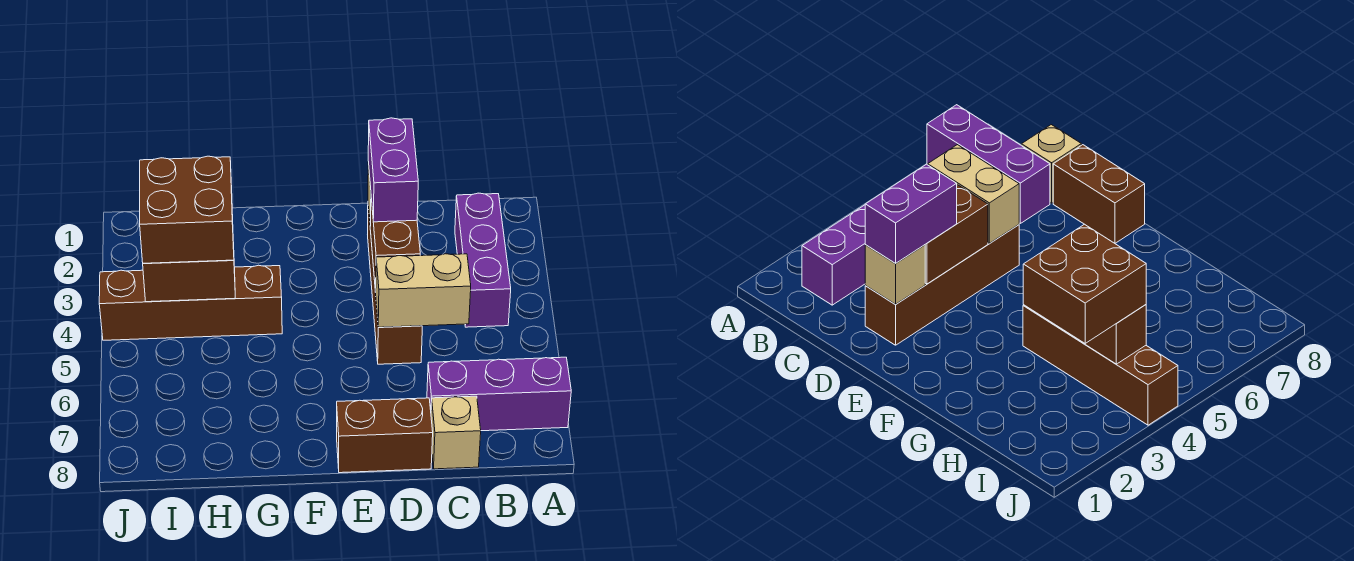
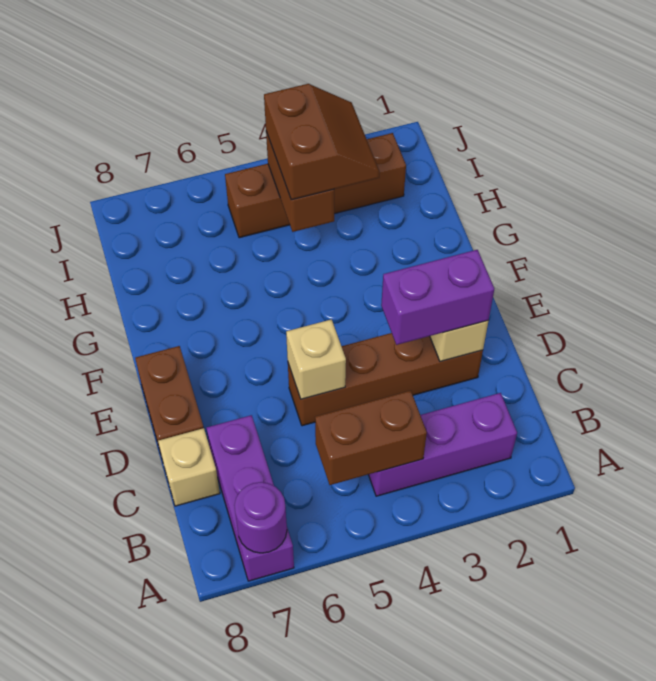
none -> purple round brick A7 level 2
tan brick C5:D5 level 2 -> tan brick D5 level 2
brown brick D3:D4 level 2 -> brown brick B4:B5 level 2
brown brick G4:J4 level 1 -> brown brick I2:I5 level 1
brown brick H3:I4 level 3 -> brown slope H3:I4 level 3 top 4

